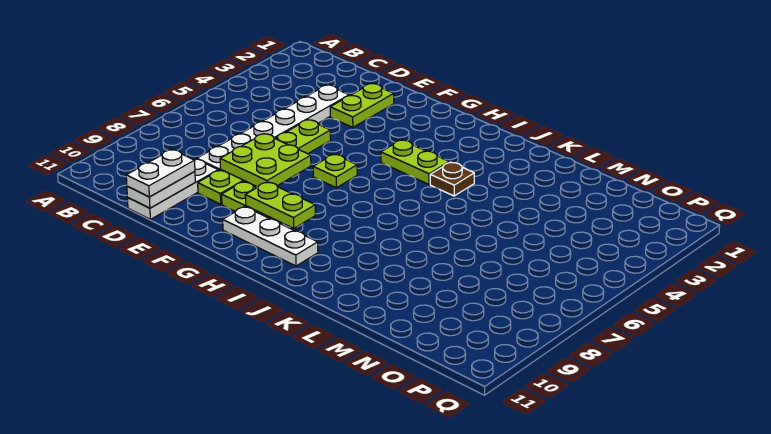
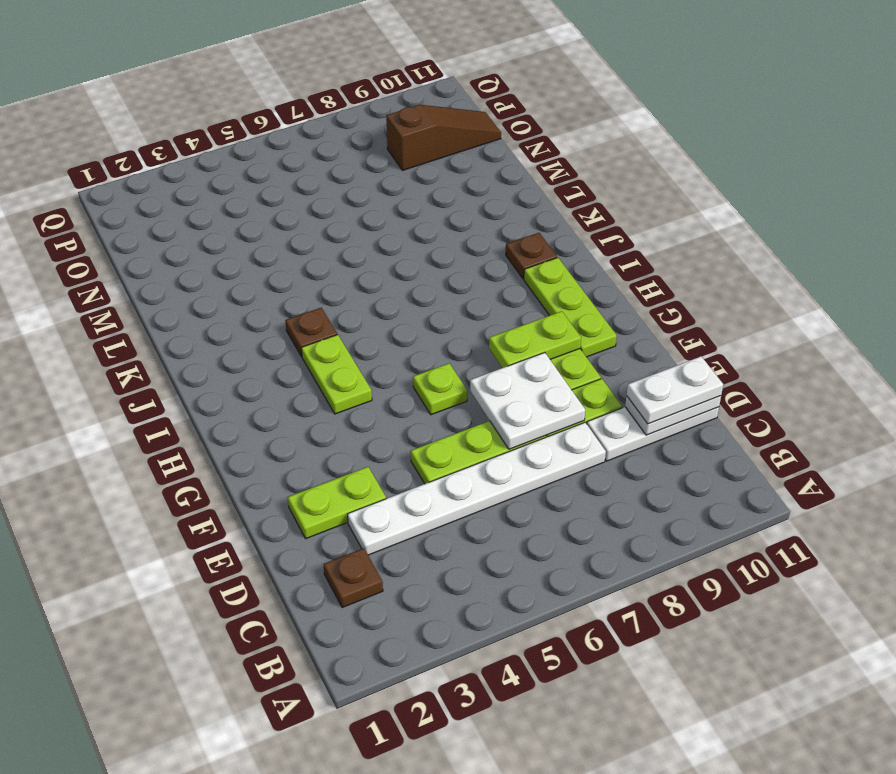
none -> brown plate C2 level 1
lime plate E7:F8 level 2 -> white plate E7:F8 level 2
lime plate G9:H9 level 2 -> lime plate G8:G9 level 2
white plate G10:I10 level 1 -> lime plate G10:I10 level 1
none -> brown plate J10 level 1
none -> brown slope O9:O11 level 1 top 9

